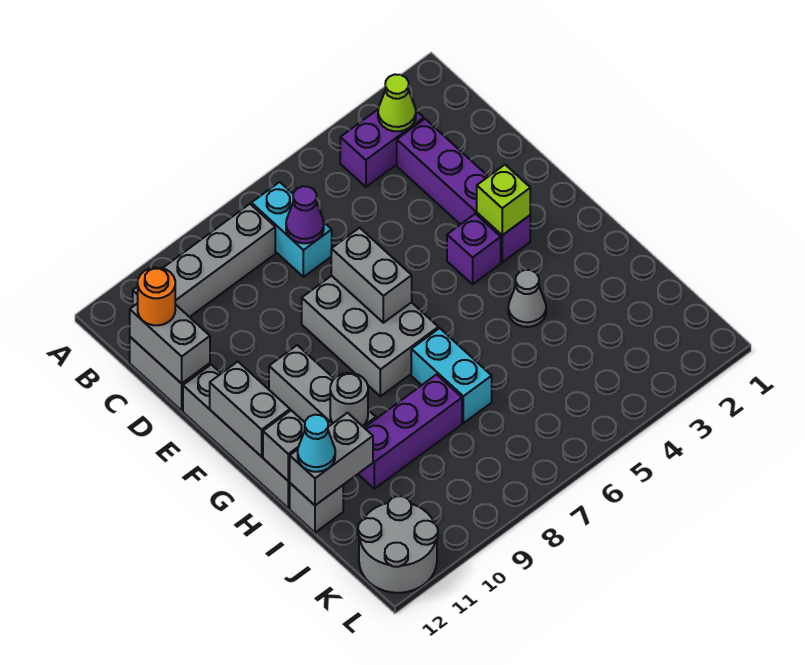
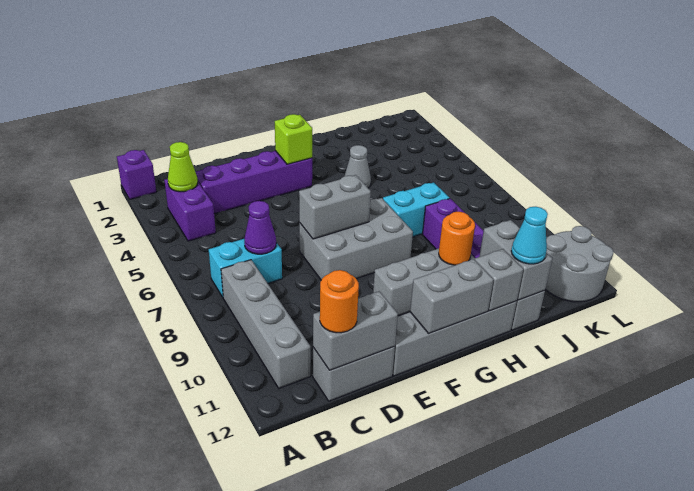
purple brick F4 level 1 -> purple brick A1 level 1
grey round brick H10 level 2 -> orange round brick H10 level 2

